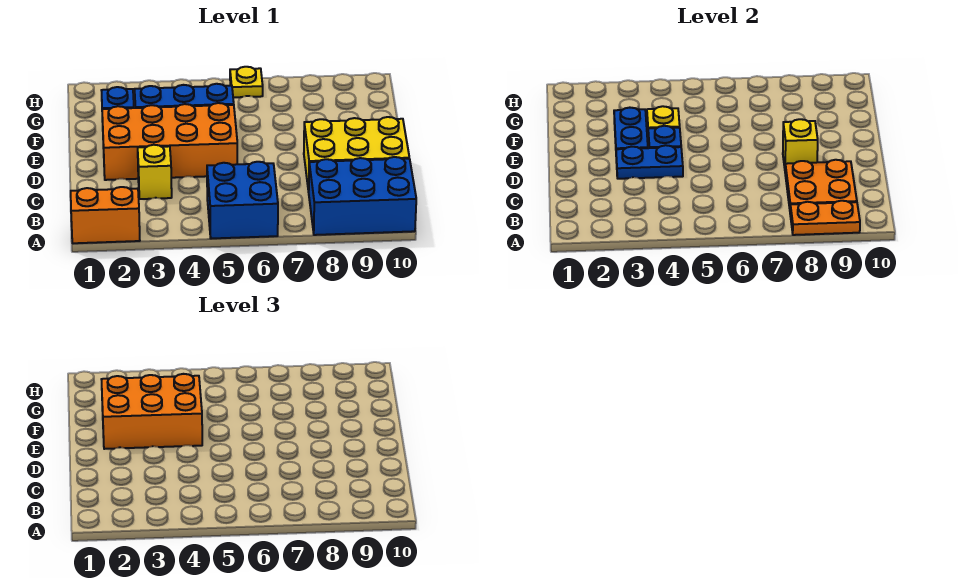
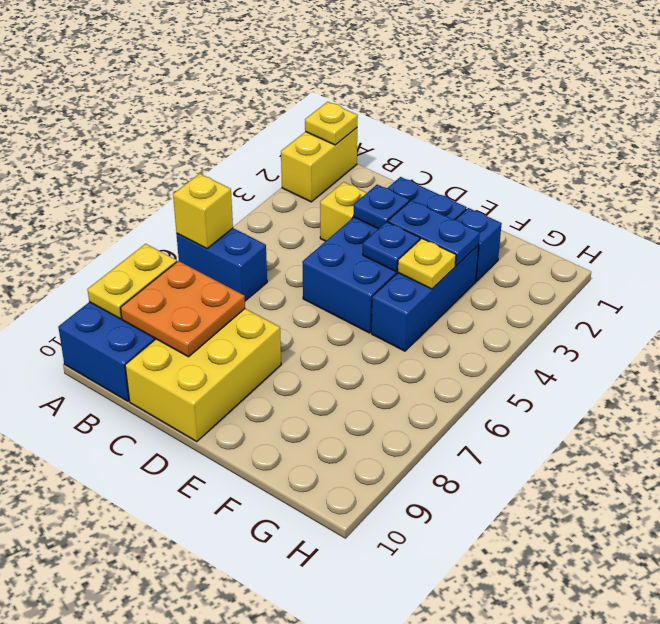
orange brick A1:A2 level 1 -> yellow brick A1:A2 level 1
blue brick A5:B6 level 1 -> blue brick A6:B6 level 1
orange plate A8:A9 level 2 -> yellow plate A8:A9 level 2
orange brick D2:E5 level 1 -> blue brick D2:E5 level 1
blue plate D3:D4 level 2 -> blue plate D3 level 2
yellow brick D8 level 2 -> yellow brick A6 level 2
orange brick E2:F4 level 3 -> none
yellow plate H6 level 1 -> yellow plate A1 level 2

